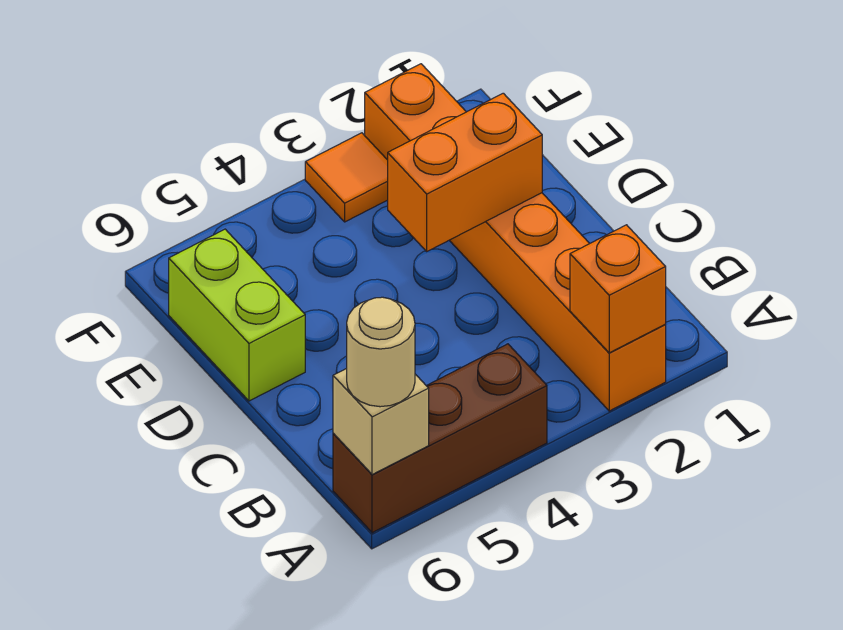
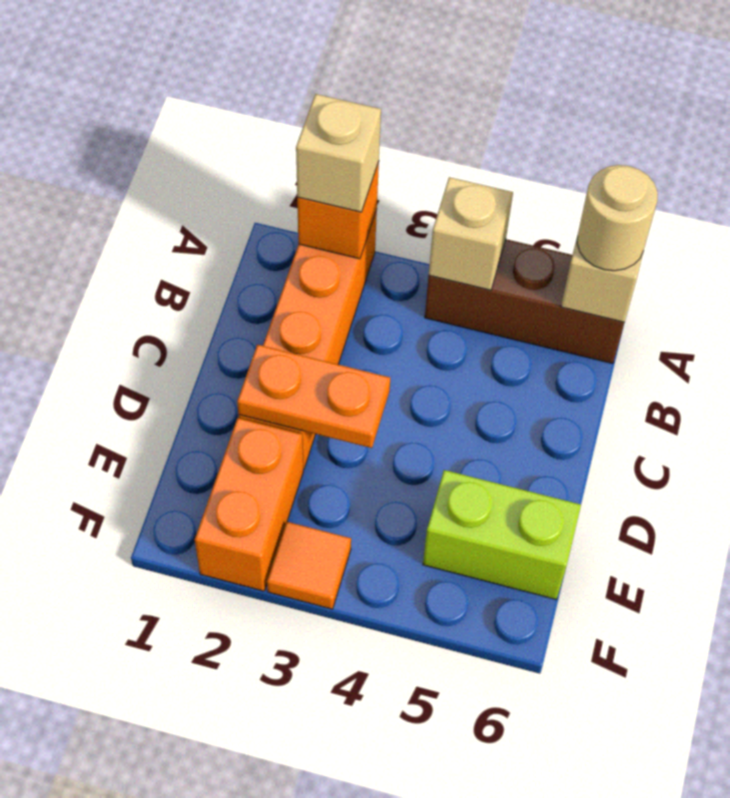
none -> tan brick A2 level 3
none -> tan brick A4 level 2
orange brick D2:D3 level 2 -> orange plate D2:D3 level 2
lime brick D6:E6 level 1 -> lime brick E5:E6 level 1

